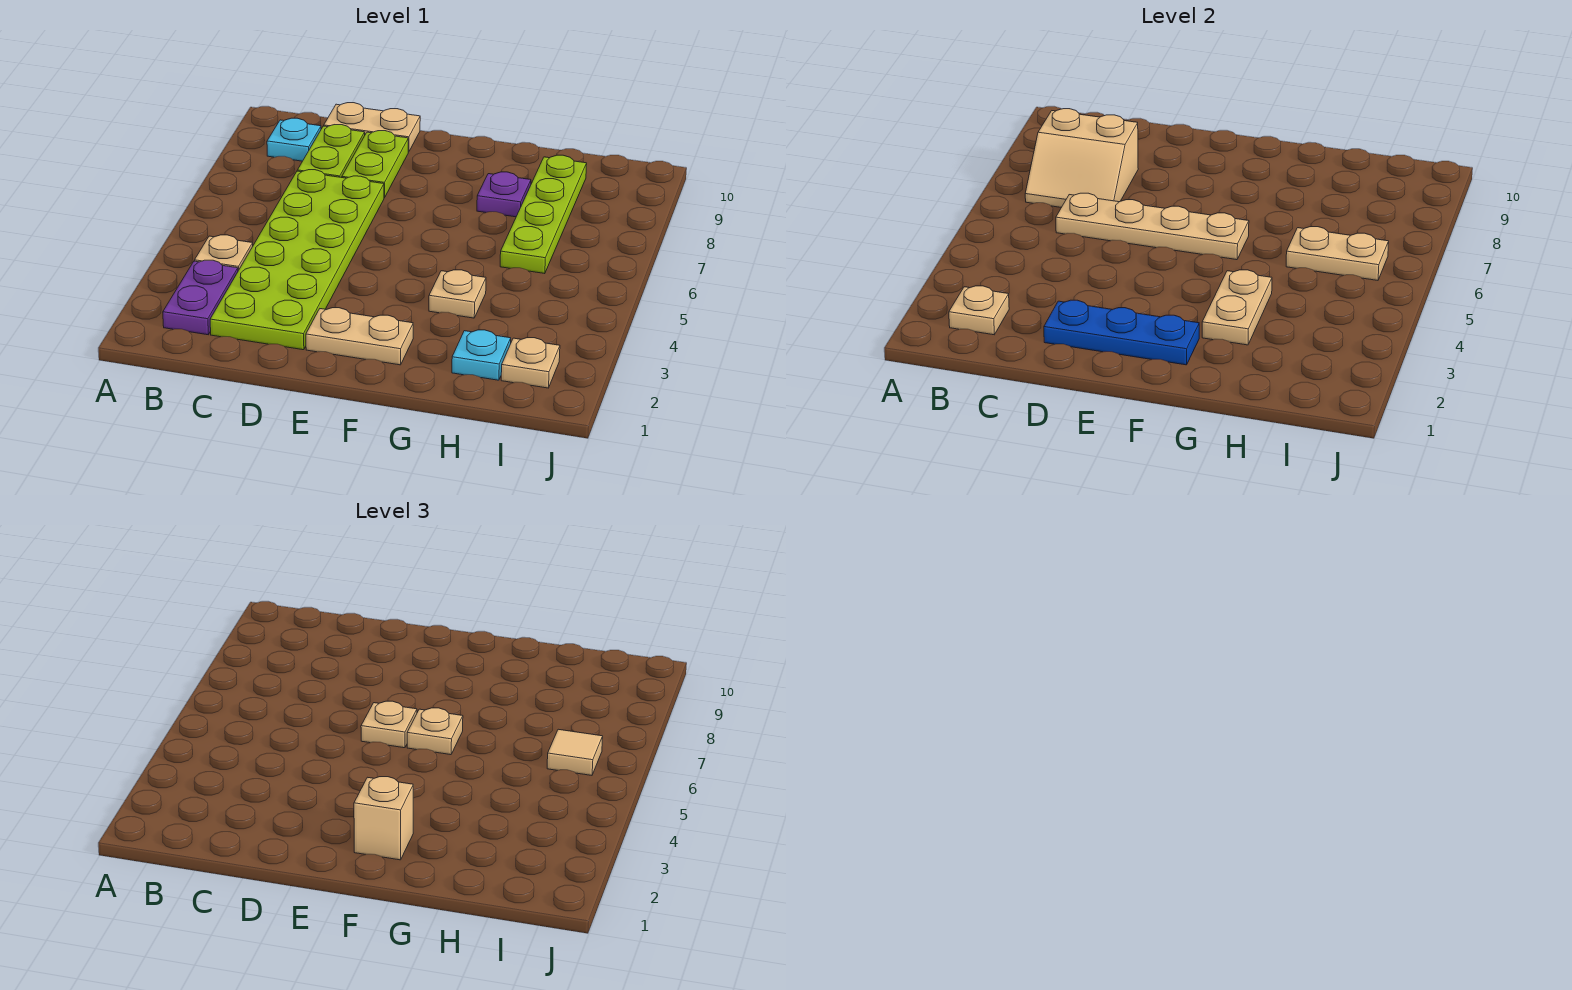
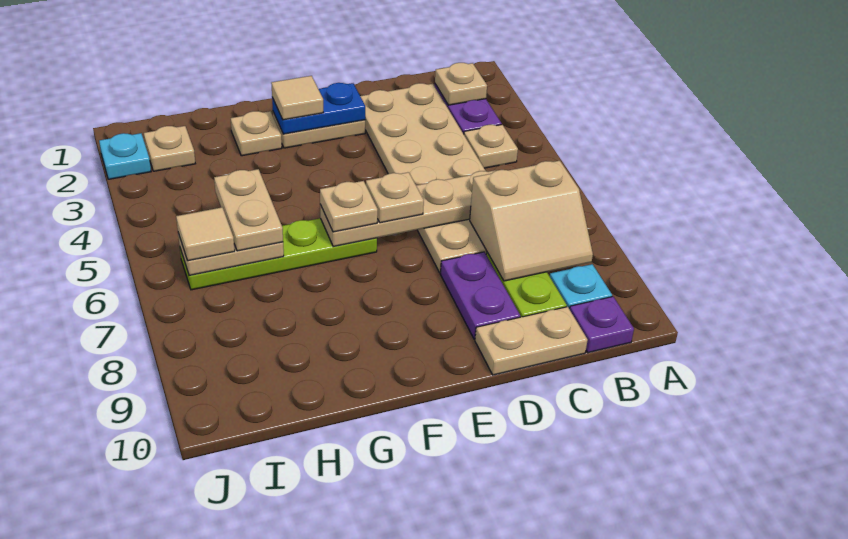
tan slope B7:C8 level 2 top 8 -> tan slope B7:C8 level 2 top 7
lime plate C2:D7 level 1 -> tan plate C2:D7 level 1
blue plate D2:F2 level 2 -> blue plate E2:F2 level 2
lime plate D8:D9 level 1 -> purple plate D8:D9 level 1
tan brick F2 level 3 -> tan tile F2 level 3
tan plate G3:G4 level 2 -> tan plate H5:H6 level 3
tan plate G4 level 1 -> tan plate G2 level 1
purple plate G8 level 1 -> purple plate B10 level 1
cyan plate H2 level 1 -> cyan plate J2 level 1
lime plate H6:H9 level 1 -> lime plate F6:I6 level 1

